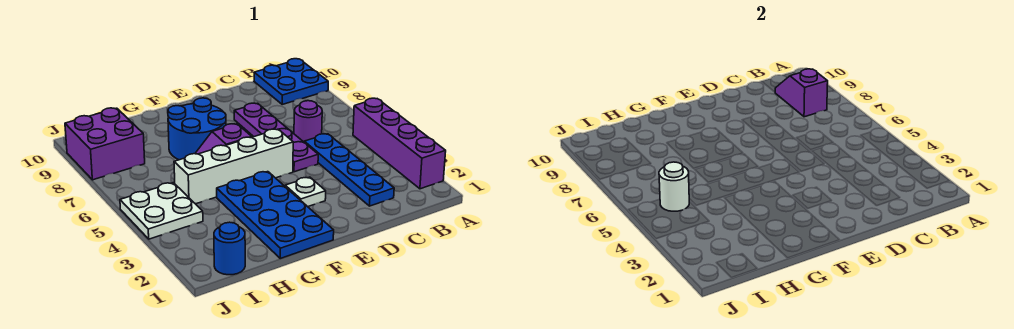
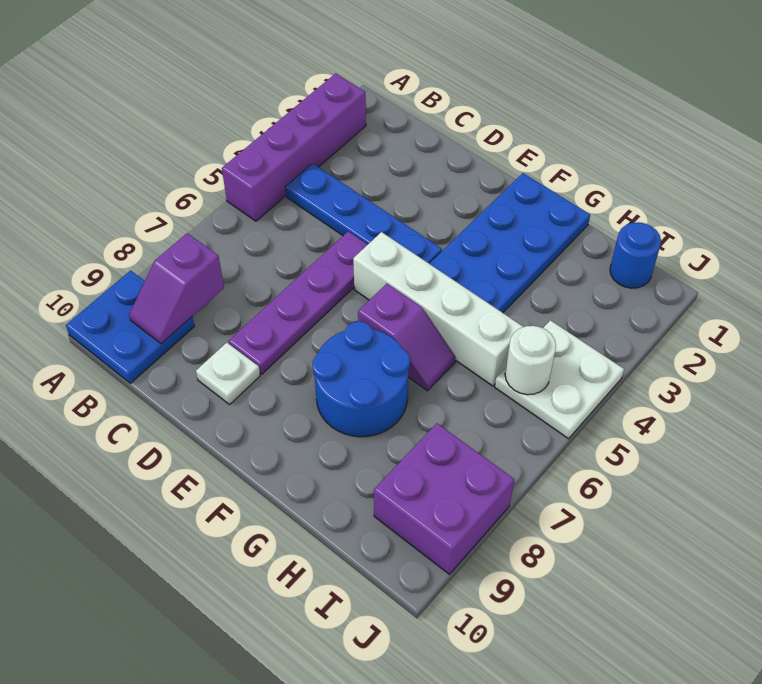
blue plate C2:C5 level 1 -> blue plate B4:E4 level 1
purple round brick C6 level 1 -> none
white plate E3 level 1 -> white plate D9 level 1

